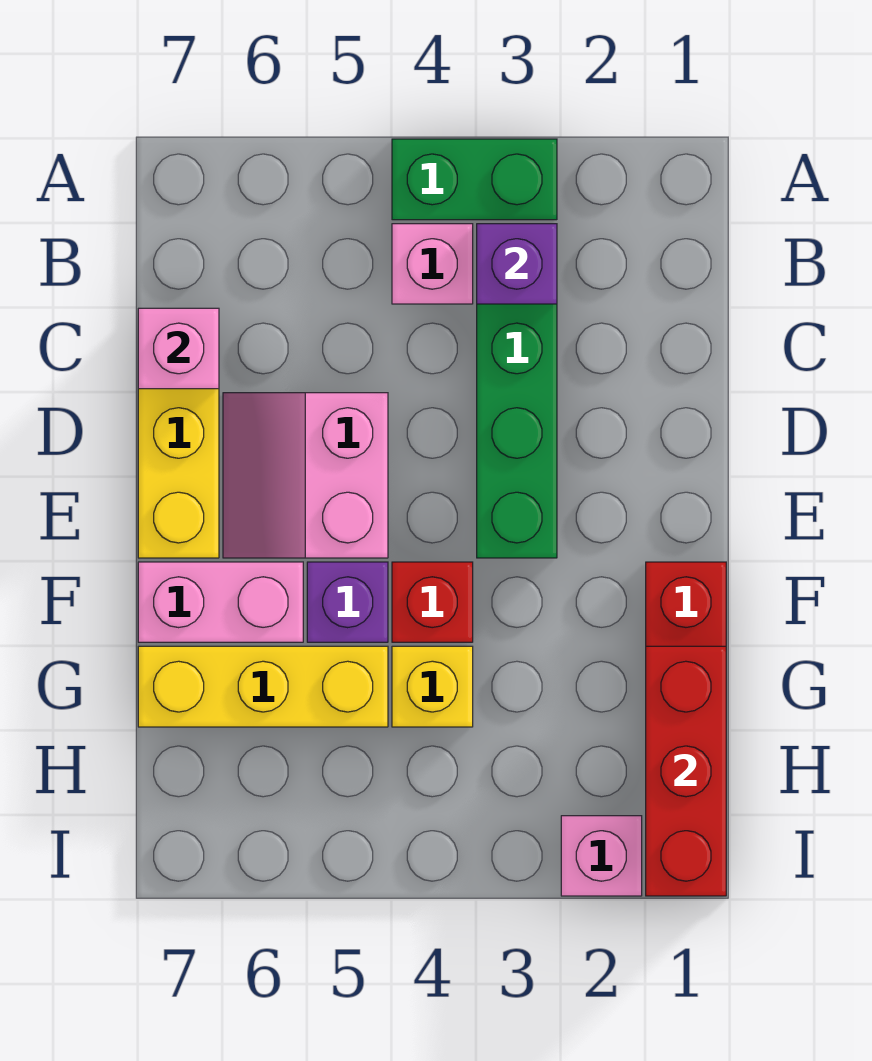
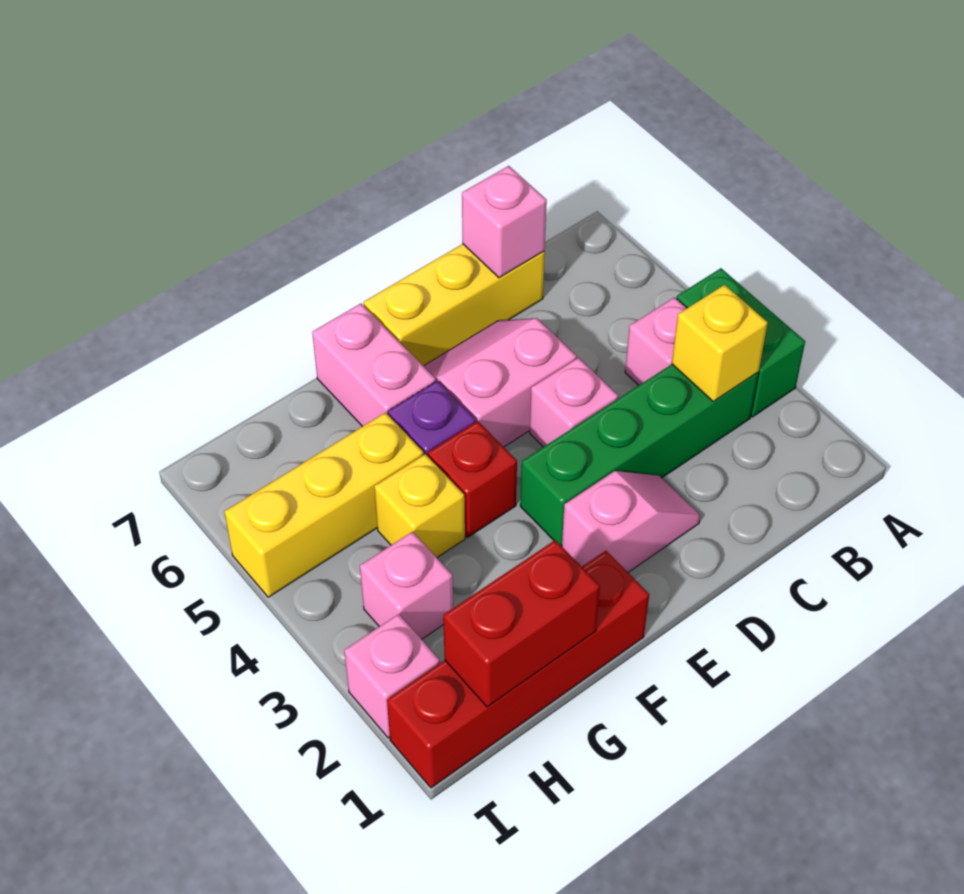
purple brick B3 level 2 -> yellow brick B3 level 2
none -> pink slope D2:E2 level 1 top E
none -> pink brick D4 level 1
red brick G1:I1 level 2 -> red brick G1:H1 level 2
yellow brick G5:G7 level 1 -> yellow brick G5:I5 level 1
none -> pink brick H3 level 1

